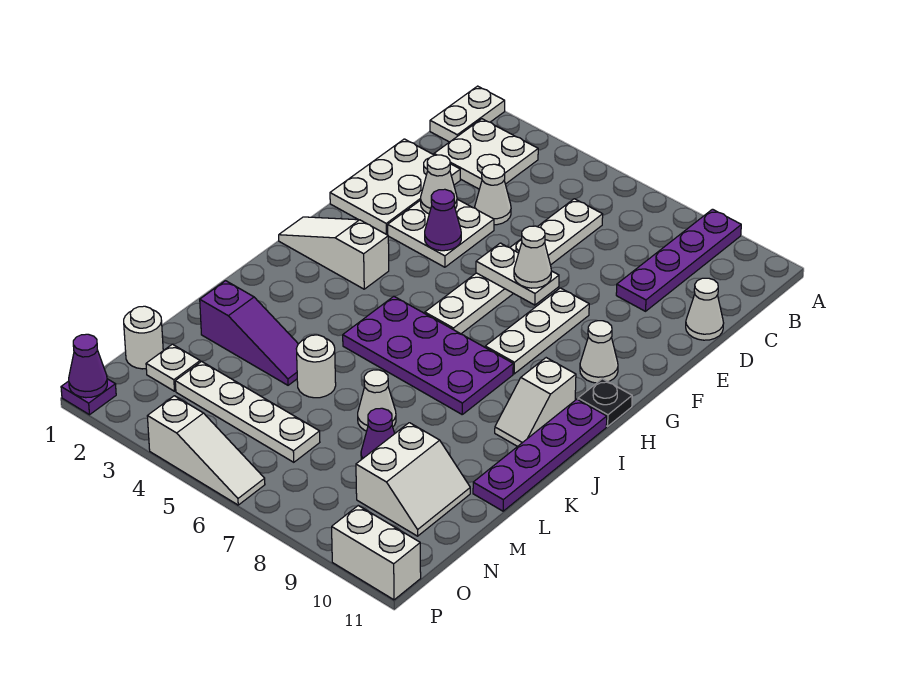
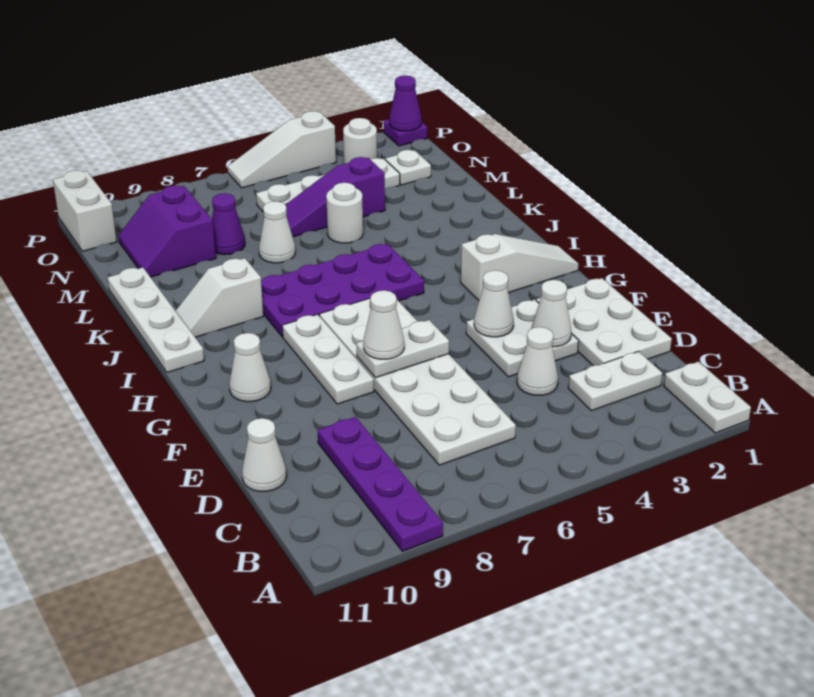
white plate B2:C3 level 1 -> white plate C2:C3 level 1
white plate C6:H6 level 1 -> white plate C6:H7 level 1
purple cone F4 level 2 -> white cone F4 level 2
black plate H11 level 1 -> none
white slope I10:J10 level 1 top I -> white slope J9:J10 level 1 top 9
purple plate I11:L11 level 1 -> white plate I11:L11 level 1
purple slope L2:L4 level 1 top 2 -> purple slope M4:M6 level 1 top 4
white slope M9:N10 level 1 top 9 -> purple slope M9:N10 level 1 top 9
white round brick N1 level 1 -> white round brick O3 level 1
white brick P10:P11 level 1 -> white brick O11:P11 level 1

